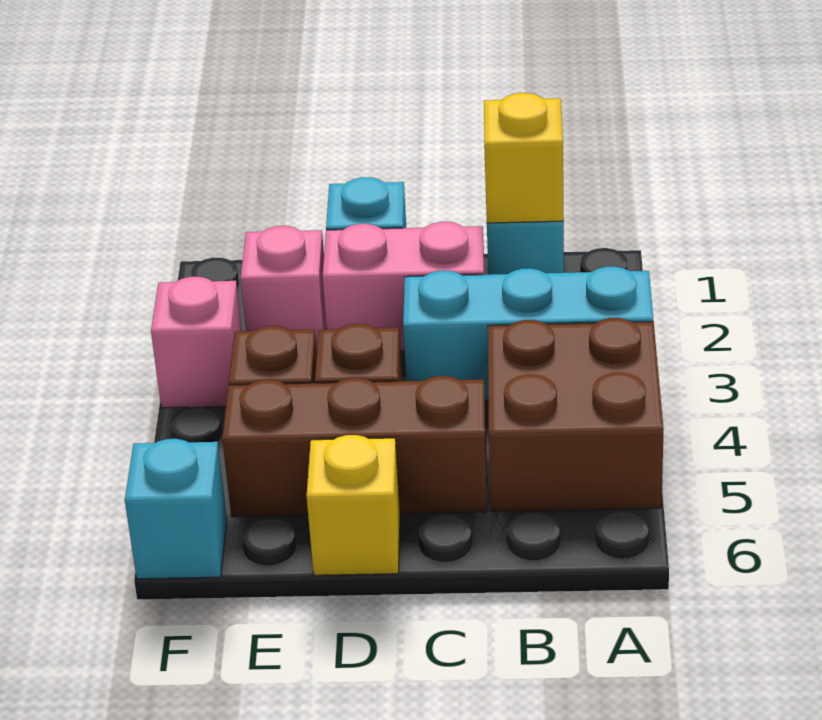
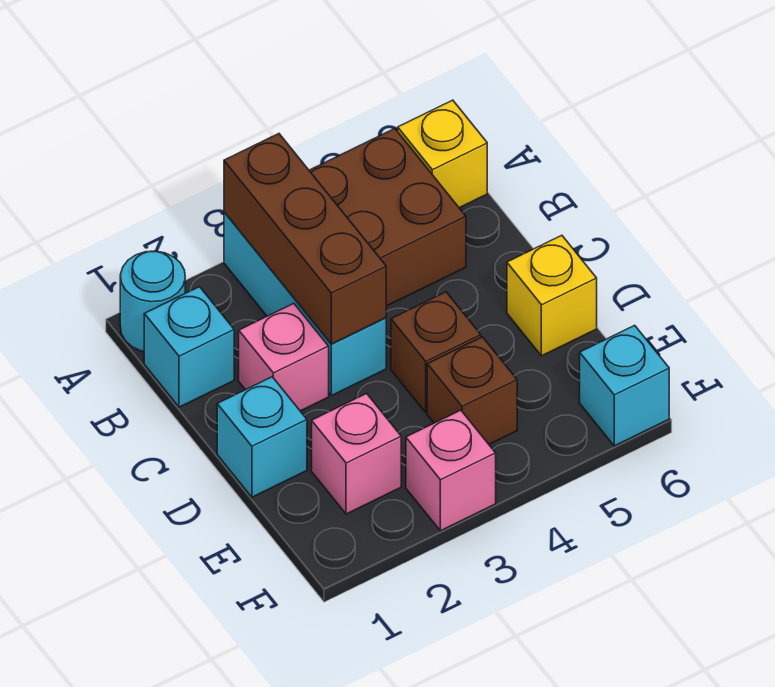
none -> cyan round brick A1 level 1
yellow brick B1 level 2 -> yellow brick A6 level 1
pink brick C2:D2 level 1 -> pink brick C2 level 1
brown brick C5:E5 level 1 -> brown brick A3:C3 level 2

